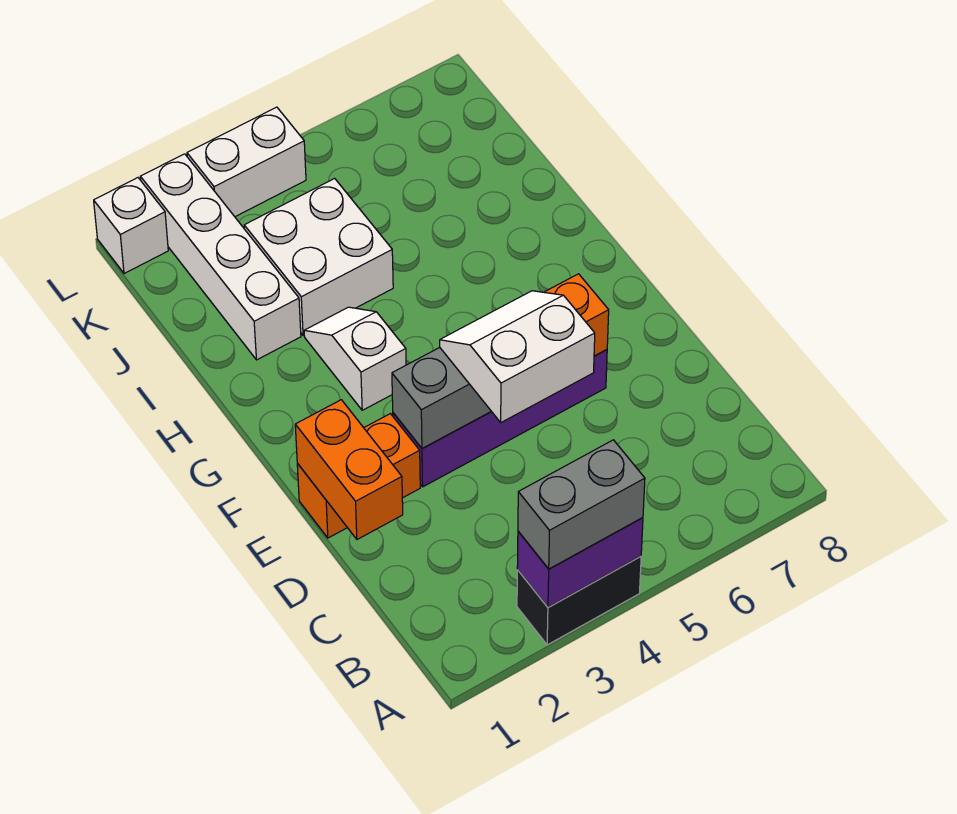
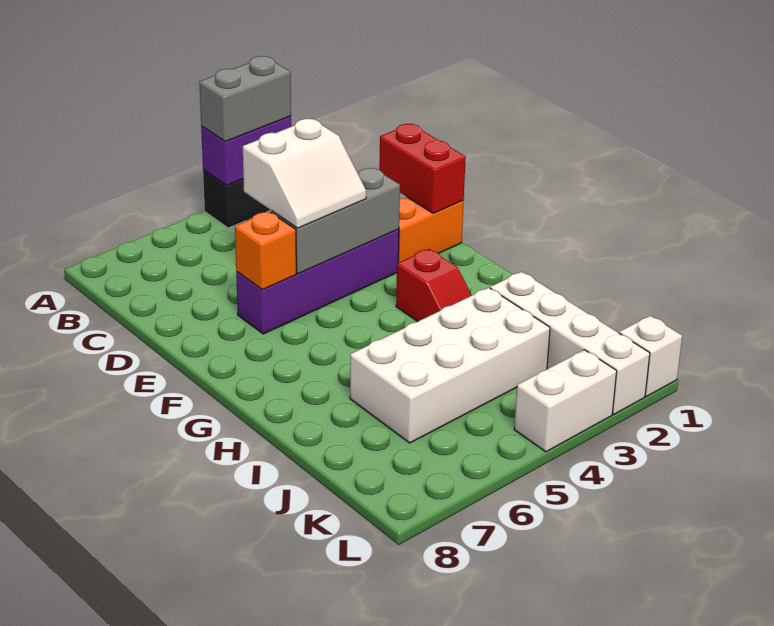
orange brick D1:E1 level 2 -> red brick D1:E1 level 2
white slope G3:H3 level 1 top G -> red slope G3:H3 level 1 top G
white brick I3:J4 level 1 -> white brick I3:J6 level 1

